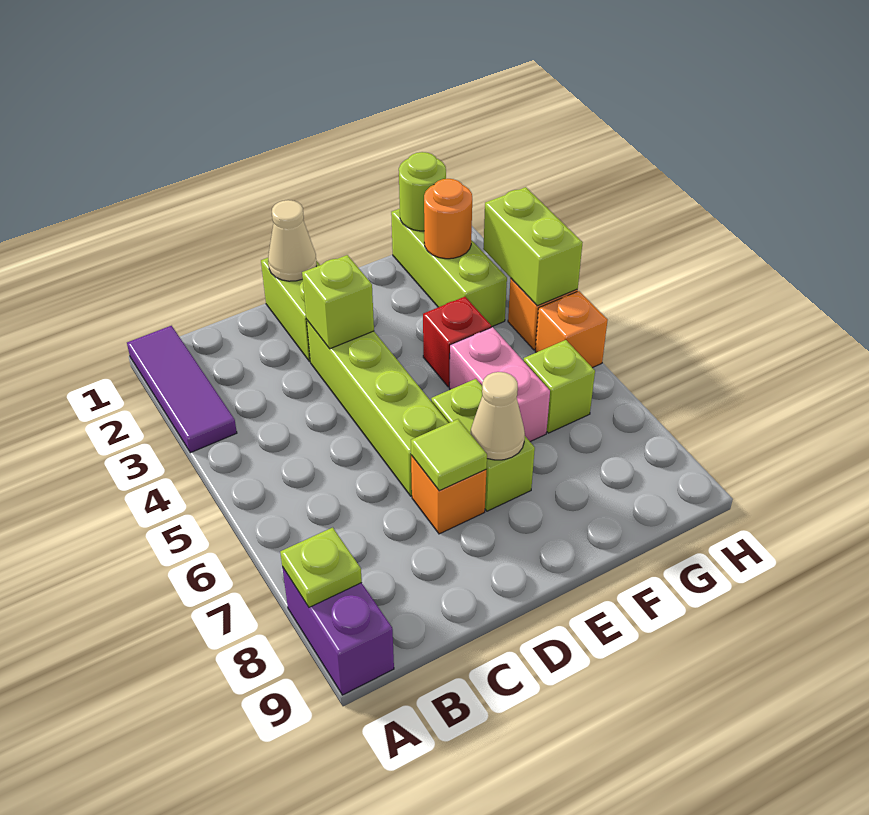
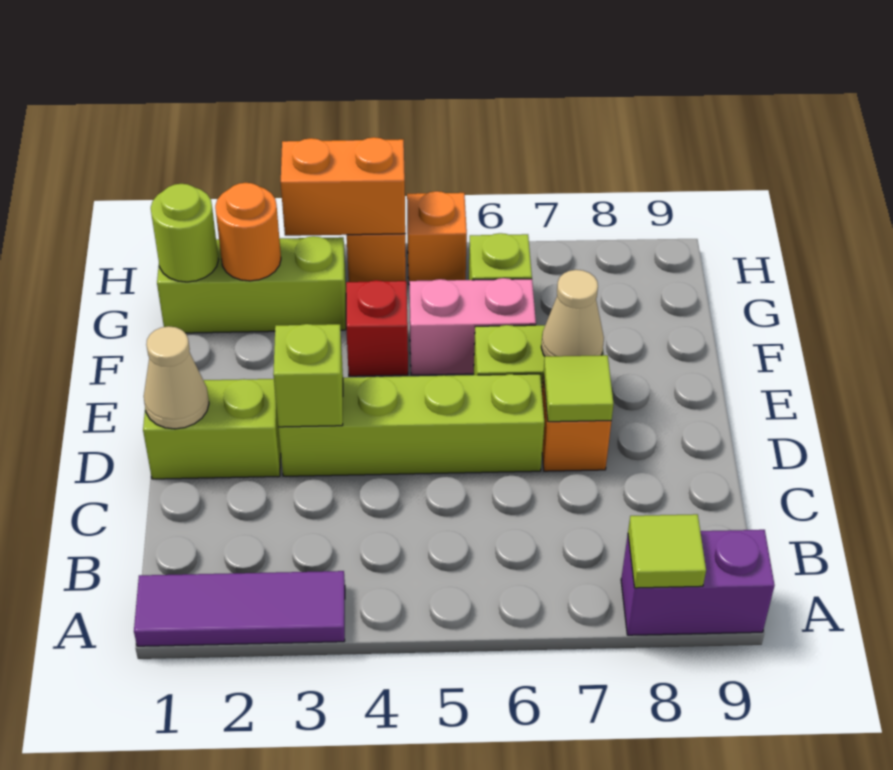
lime plate A8 level 2 -> lime tile A8 level 2
lime brick H3:H4 level 2 -> orange brick H3:H4 level 2

